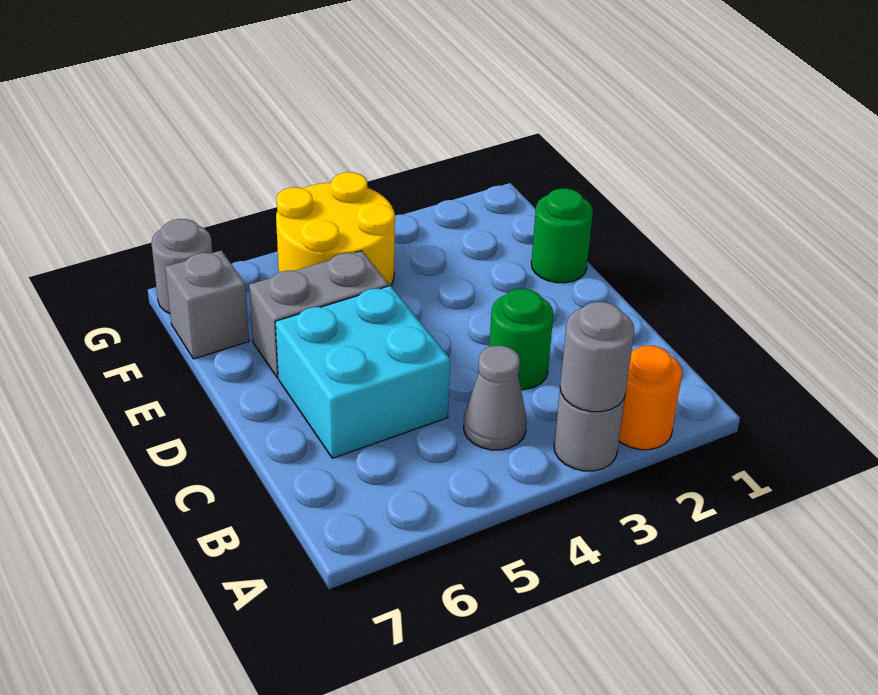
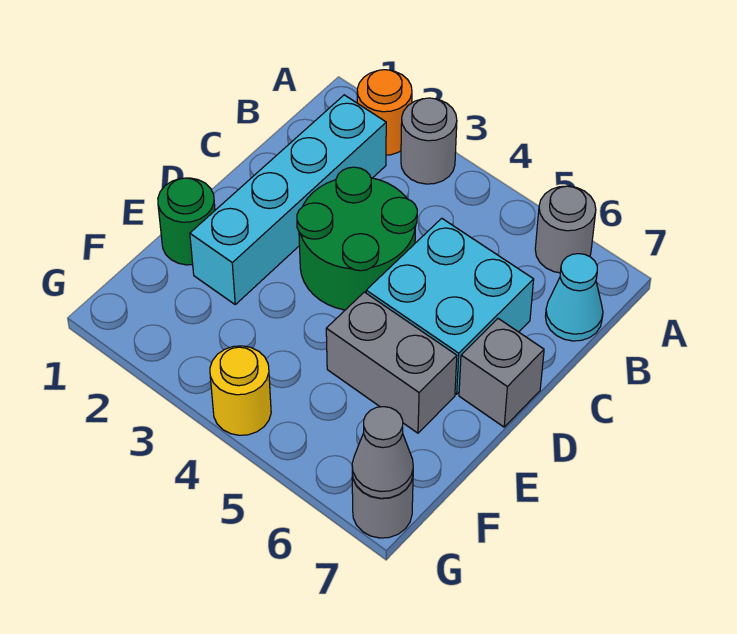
grey round brick A3 level 2 -> grey round brick A6 level 1
none -> cyan brick B2:E2 level 1
grey cone B4 level 1 -> grey cone G7 level 2
none -> cyan cone B7 level 1
green round brick C3 level 1 -> green round brick C3:D4 level 1
yellow round brick F4:G5 level 1 -> yellow round brick G4 level 1
grey brick F7 level 1 -> grey brick D7 level 1

